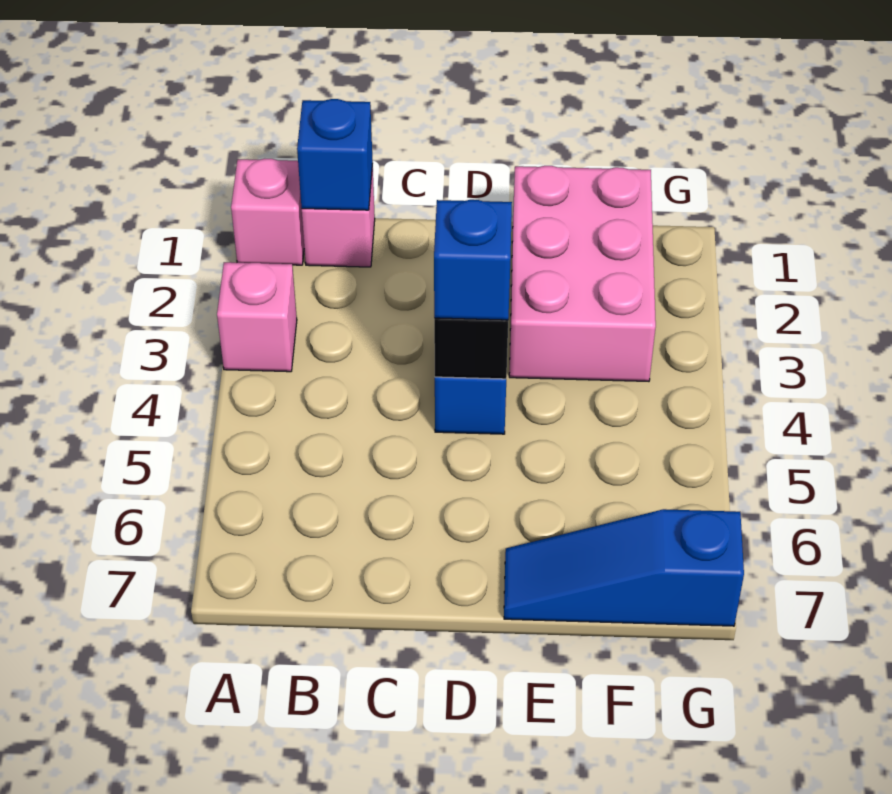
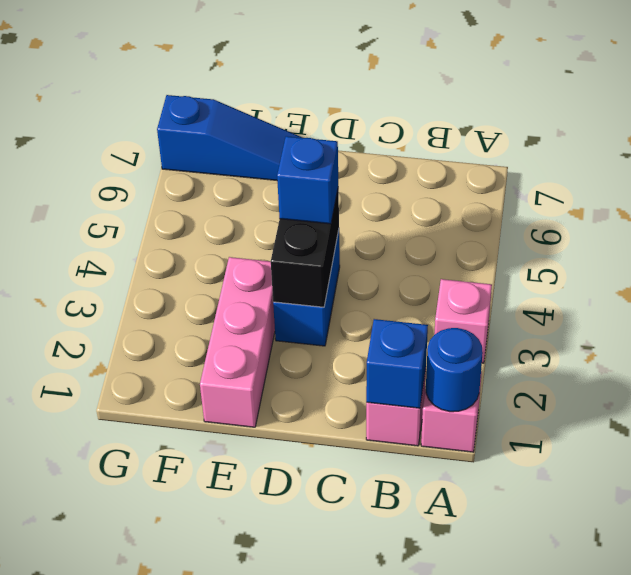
none -> blue round brick A1 level 2
pink brick E1:F3 level 1 -> pink brick E1:E3 level 1

